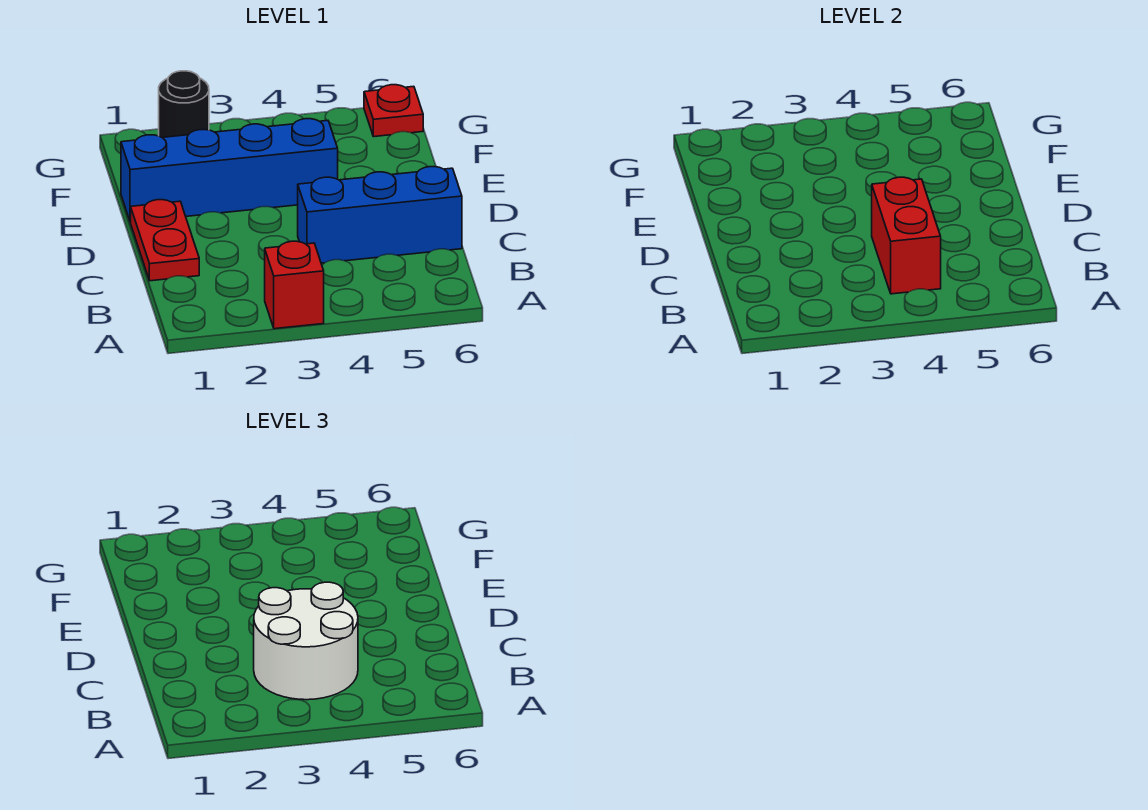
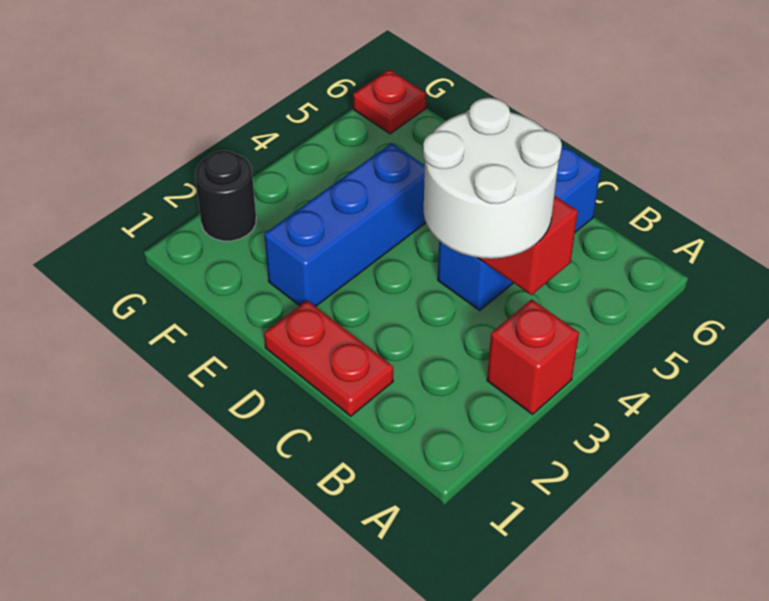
blue brick E1:E4 level 1 -> blue brick E2:E4 level 1

